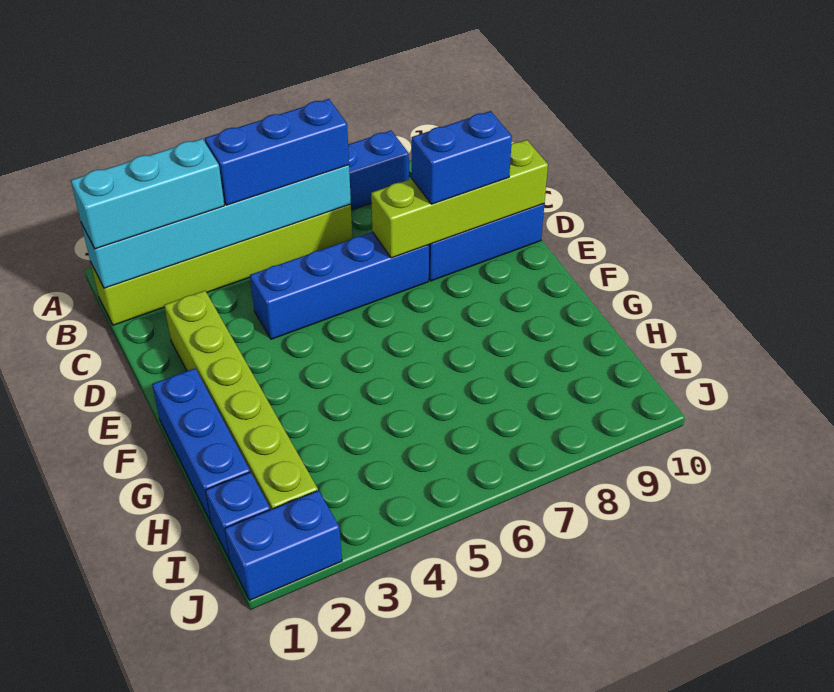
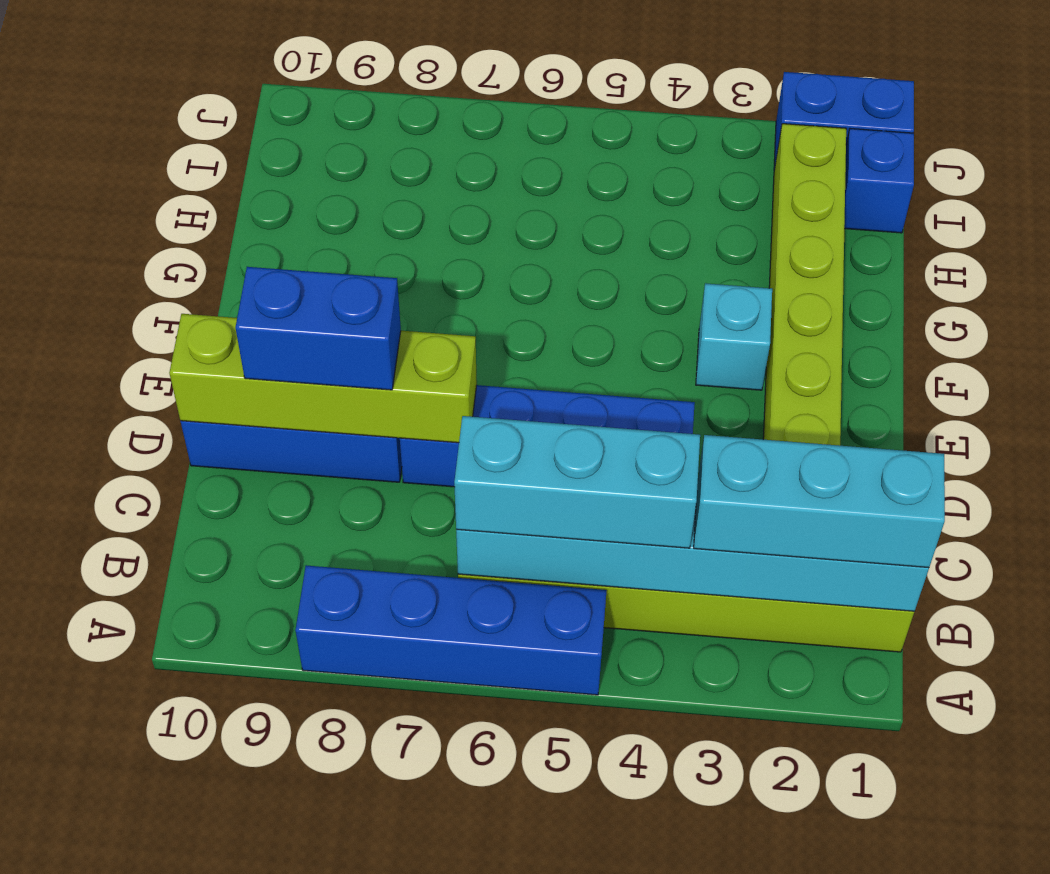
blue brick B4:B6 level 3 -> cyan brick B4:B6 level 3
blue brick F1:H1 level 1 -> none
none -> cyan brick F3 level 1

